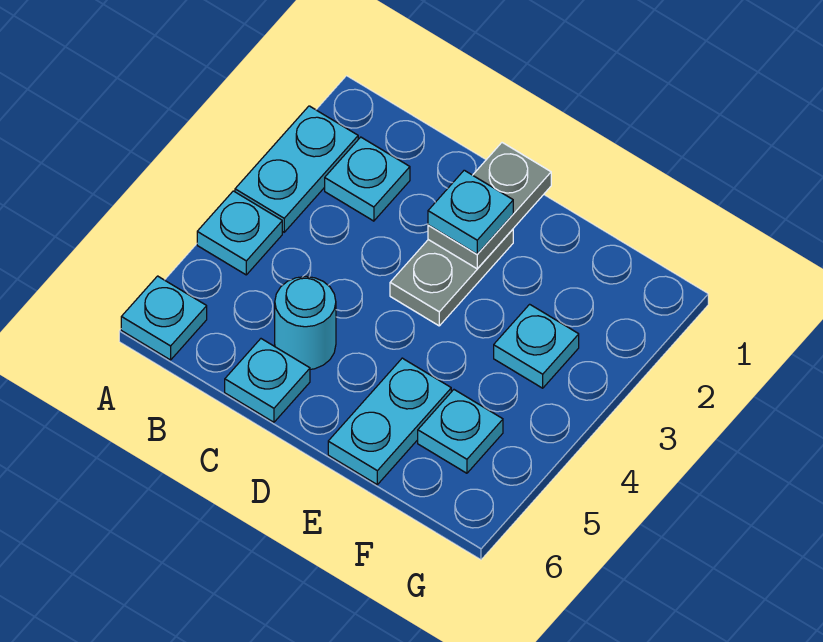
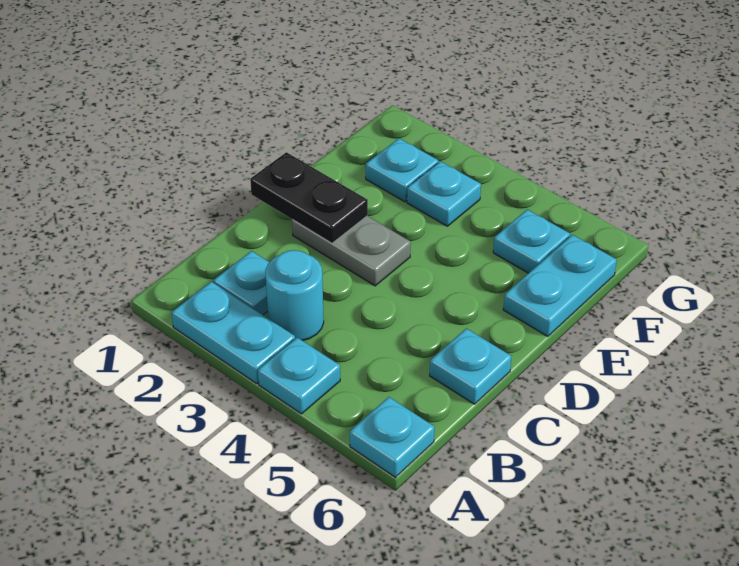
cyan round brick C5 level 1 -> cyan round brick B3 level 1
grey plate D1:D2 level 2 -> black plate D1:D2 level 2
cyan plate D2 level 3 -> cyan plate F2 level 1
cyan plate E5:E6 level 1 -> cyan plate E6:F6 level 1

